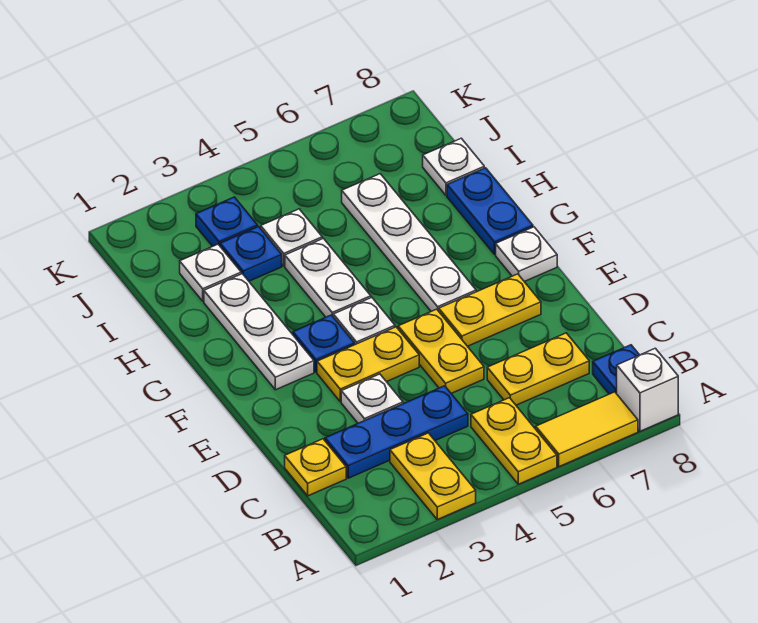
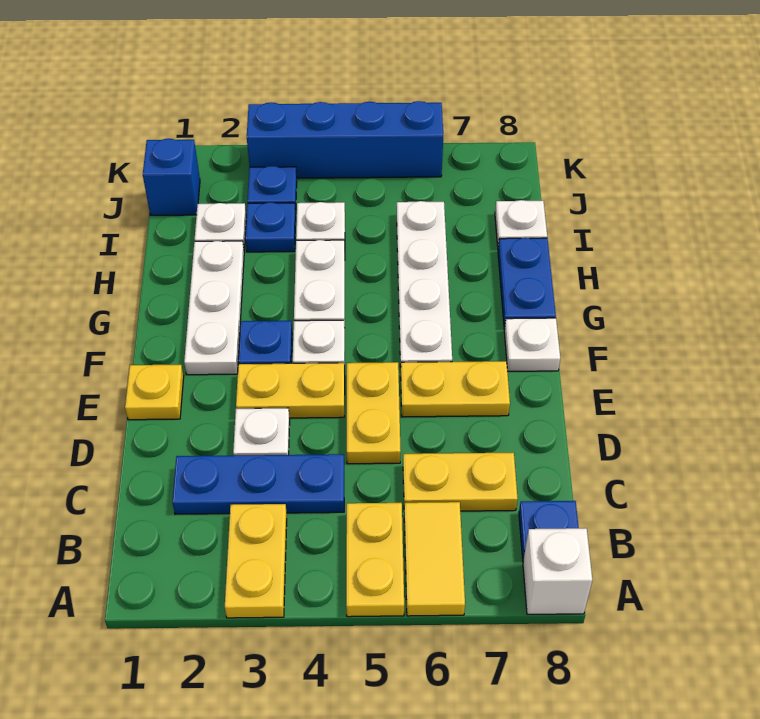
yellow tile A6:A7 level 1 -> yellow tile A6:B6 level 1
yellow plate C1 level 1 -> yellow plate E1 level 1
none -> blue brick J1 level 1
none -> blue brick K3:K6 level 1

